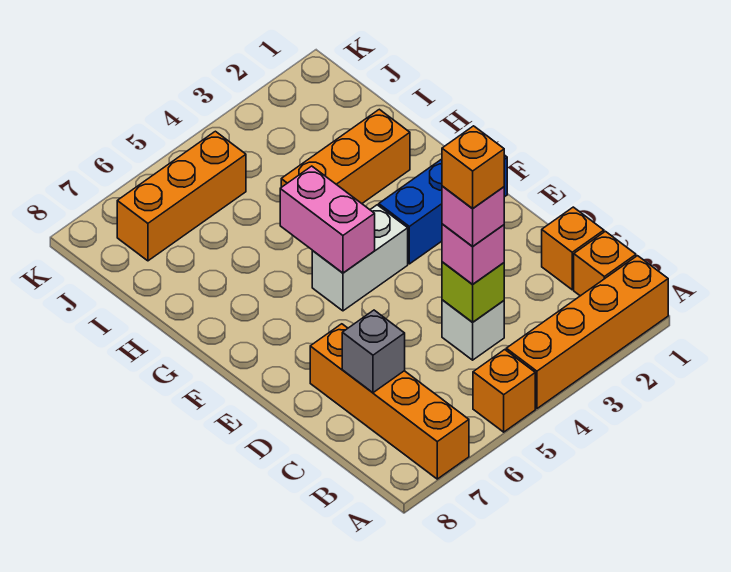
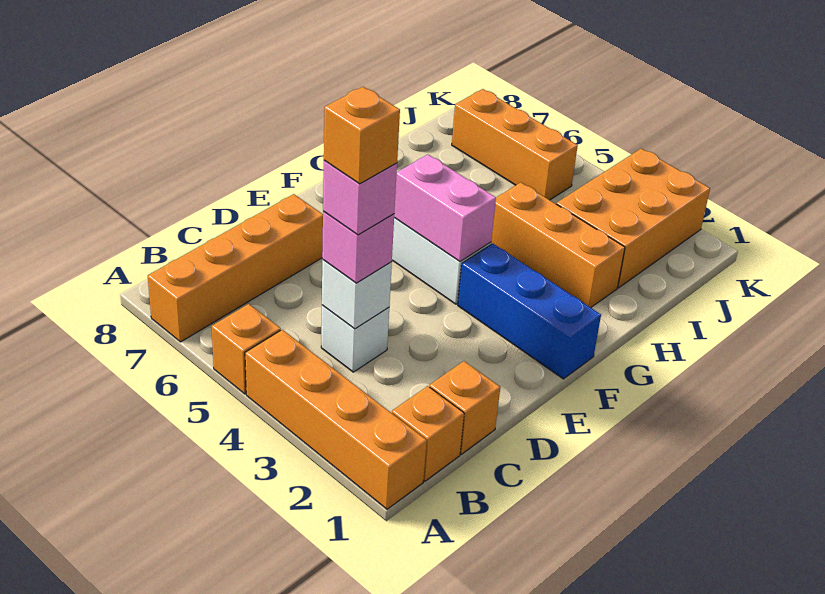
lime brick C4 level 2 -> white brick C4 level 2
grey brick C7 level 2 -> none
pink brick F5:G5 level 2 -> pink brick F4:F5 level 2
none -> orange brick I2:K3 level 1

